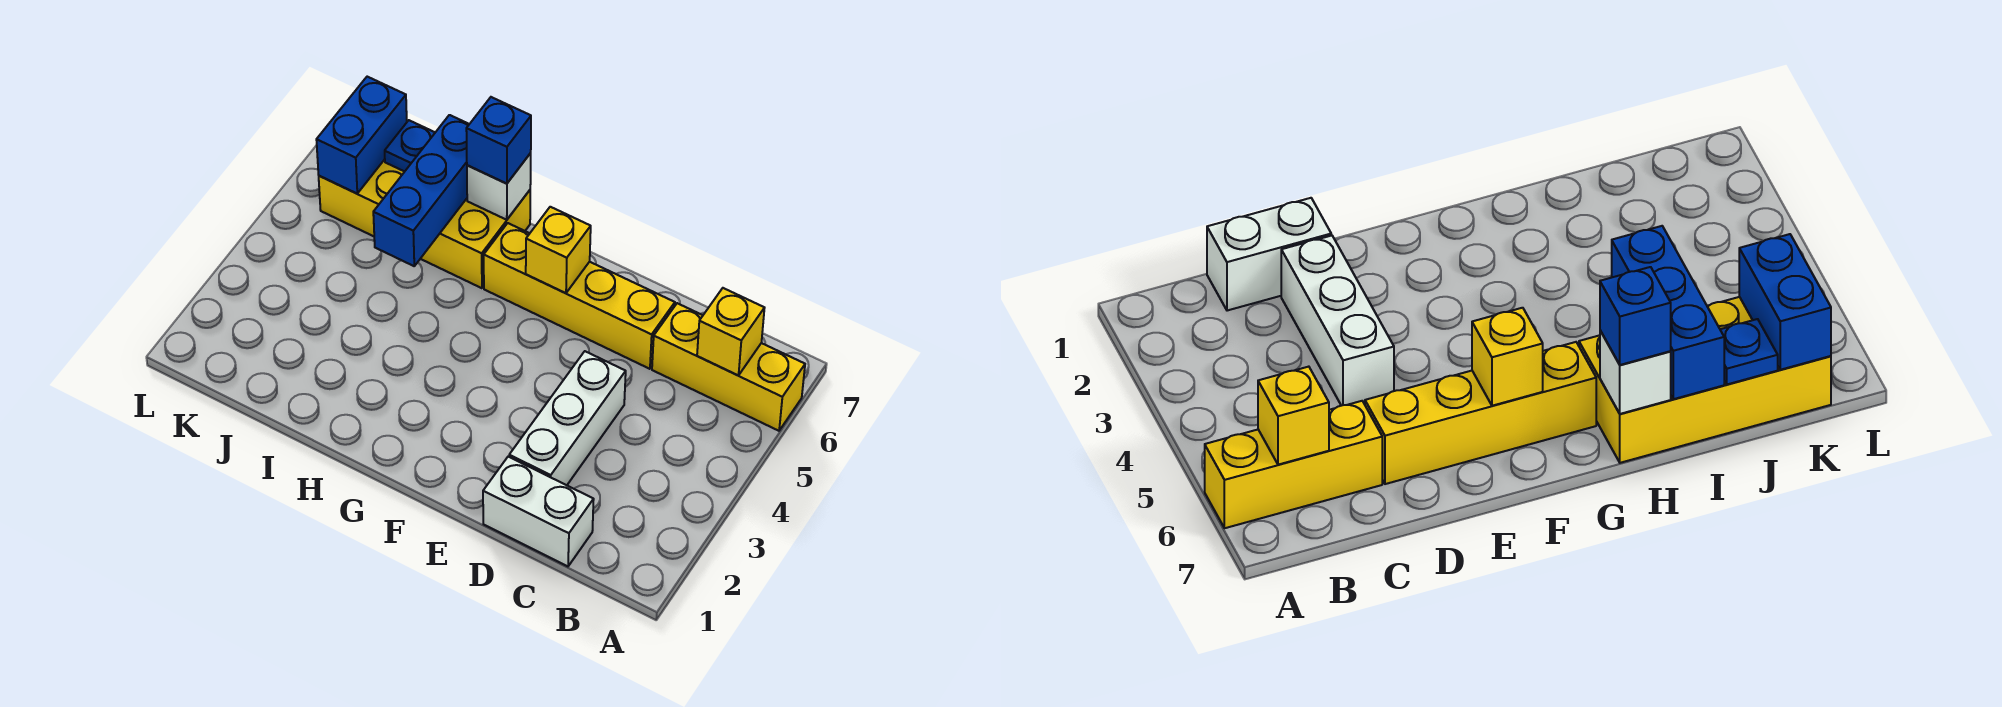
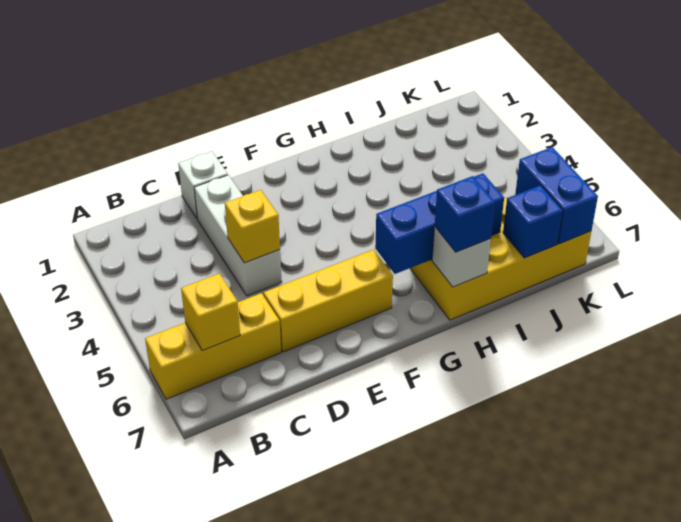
white brick C1:D1 level 1 -> white brick D1 level 1
yellow brick D6:G6 level 1 -> yellow brick D6:F6 level 1
yellow brick F6 level 2 -> yellow brick D4 level 2
blue brick I5:I7 level 2 -> blue brick G6:I6 level 2
blue plate J7 level 2 -> blue brick J7 level 2

